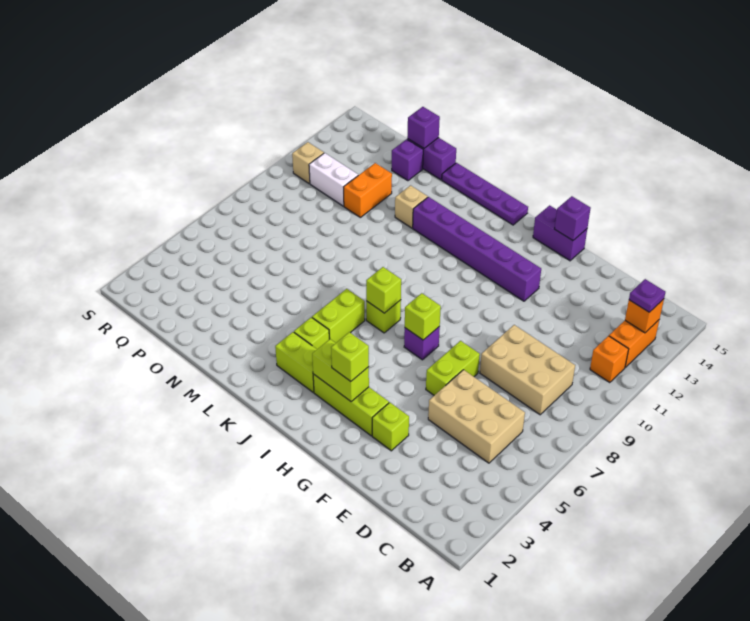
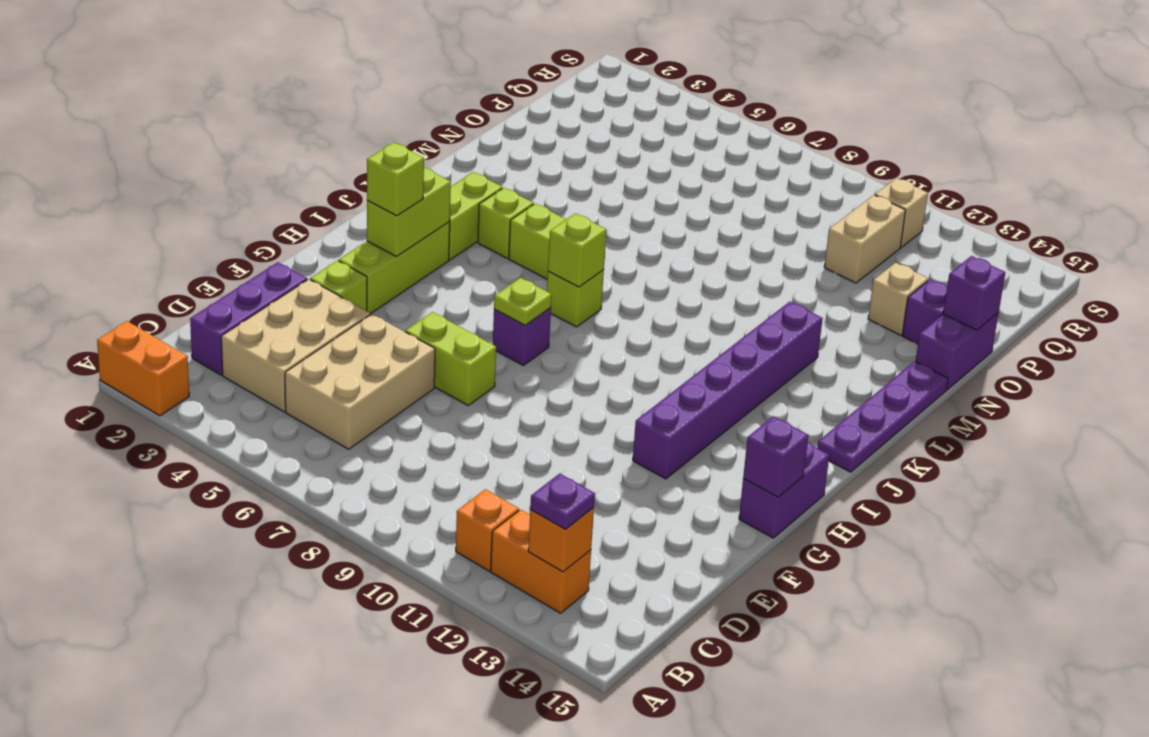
none -> purple brick C2:E2 level 1
tan brick C8:E9 level 1 -> tan brick C3:E4 level 1
lime brick H7 level 2 -> lime plate H7 level 2
tan brick M12 level 1 -> tan brick O13 level 1
orange brick O11:O12 level 1 -> orange brick A1:A2 level 1
white brick P11:Q11 level 1 -> tan brick P11:Q11 level 1

